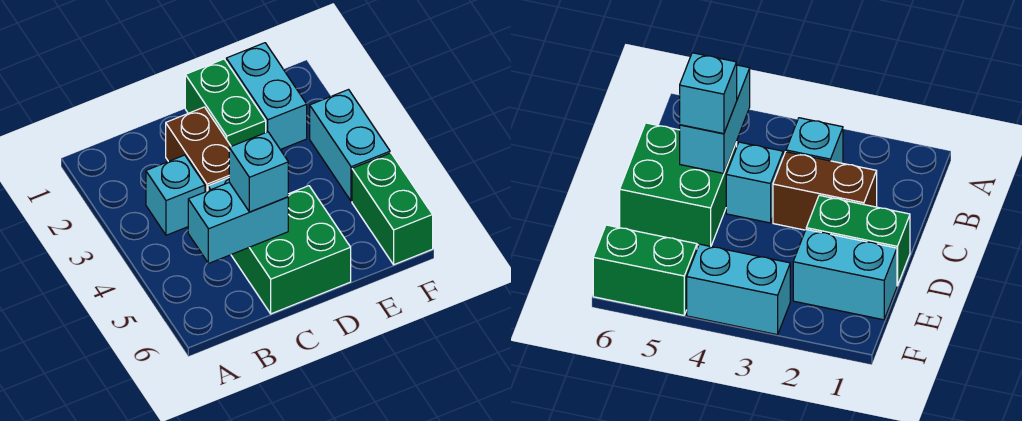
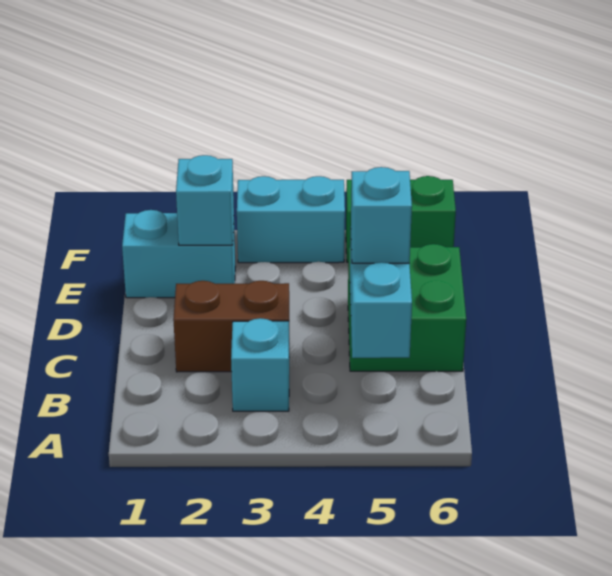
cyan brick C4 level 1 -> cyan brick E2 level 2
green brick D1:D2 level 1 -> none

